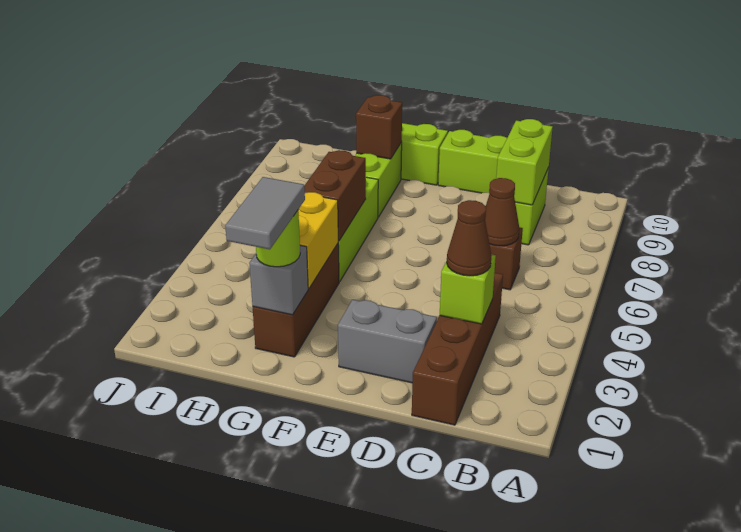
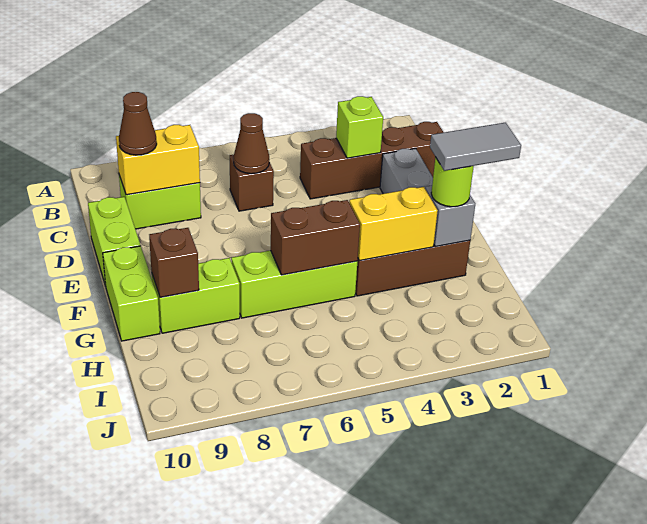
brown cone C3 level 3 -> brown cone C9 level 3
lime brick C8:C9 level 2 -> yellow brick C8:C9 level 2

